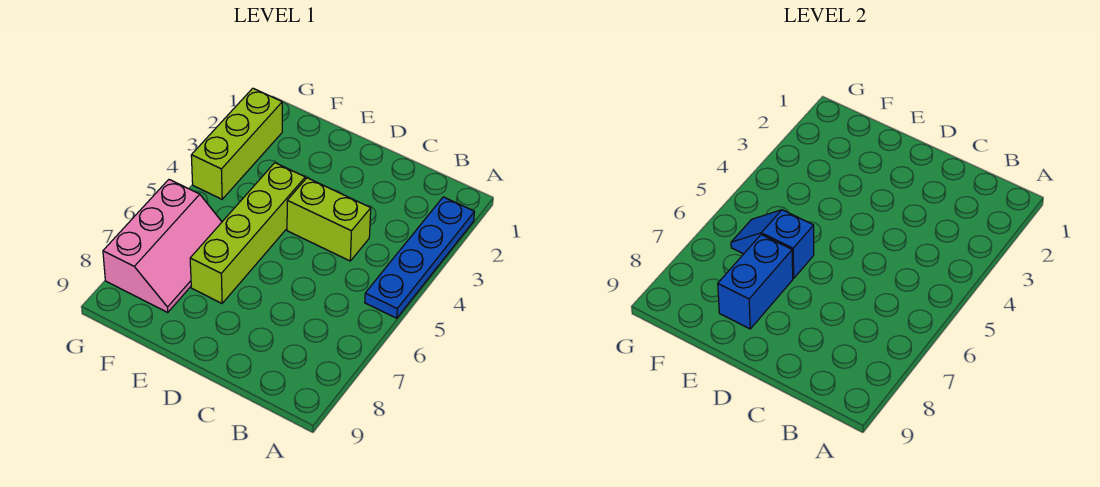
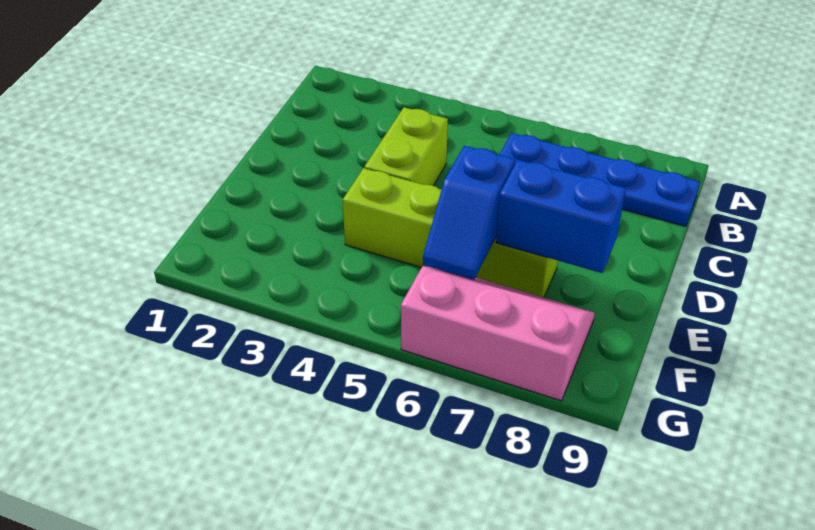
blue plate A2:A5 level 1 -> blue plate B6:B9 level 1
lime brick G2:G4 level 1 -> none

